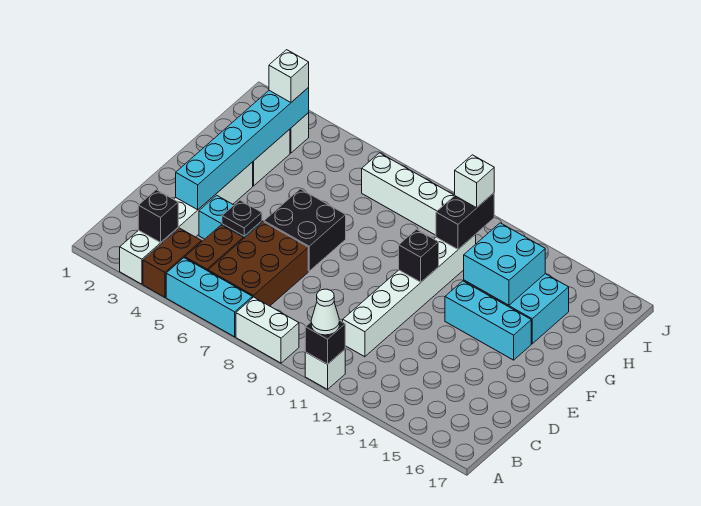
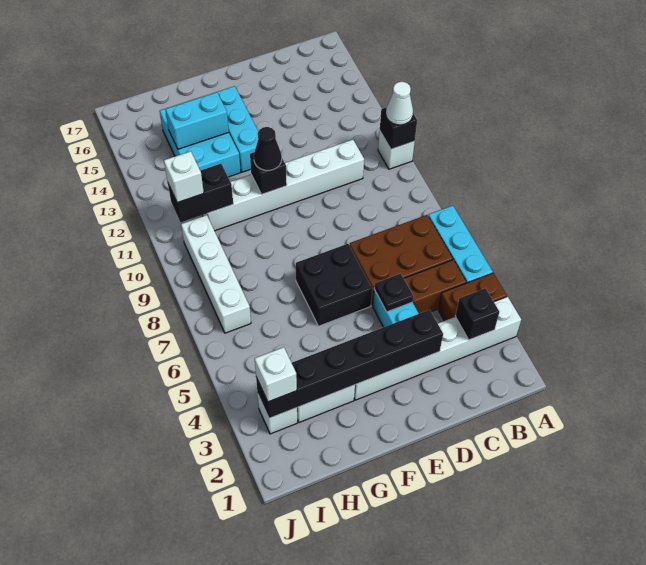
white brick A8:A9 level 1 -> none
cyan brick D3:I3 level 2 -> black brick D3:I3 level 2
none -> black cone F11 level 3
cyan brick G13:H14 level 2 -> cyan brick G14:H14 level 2

